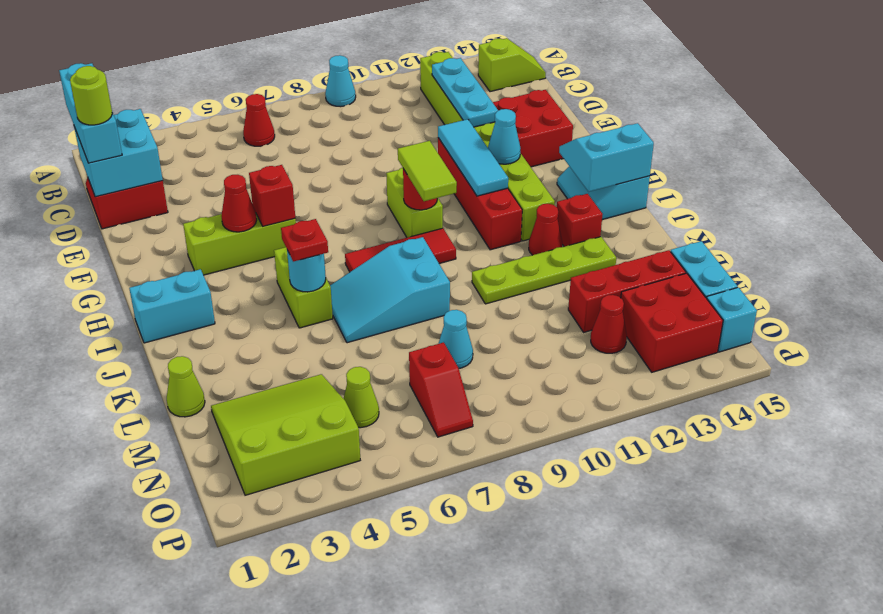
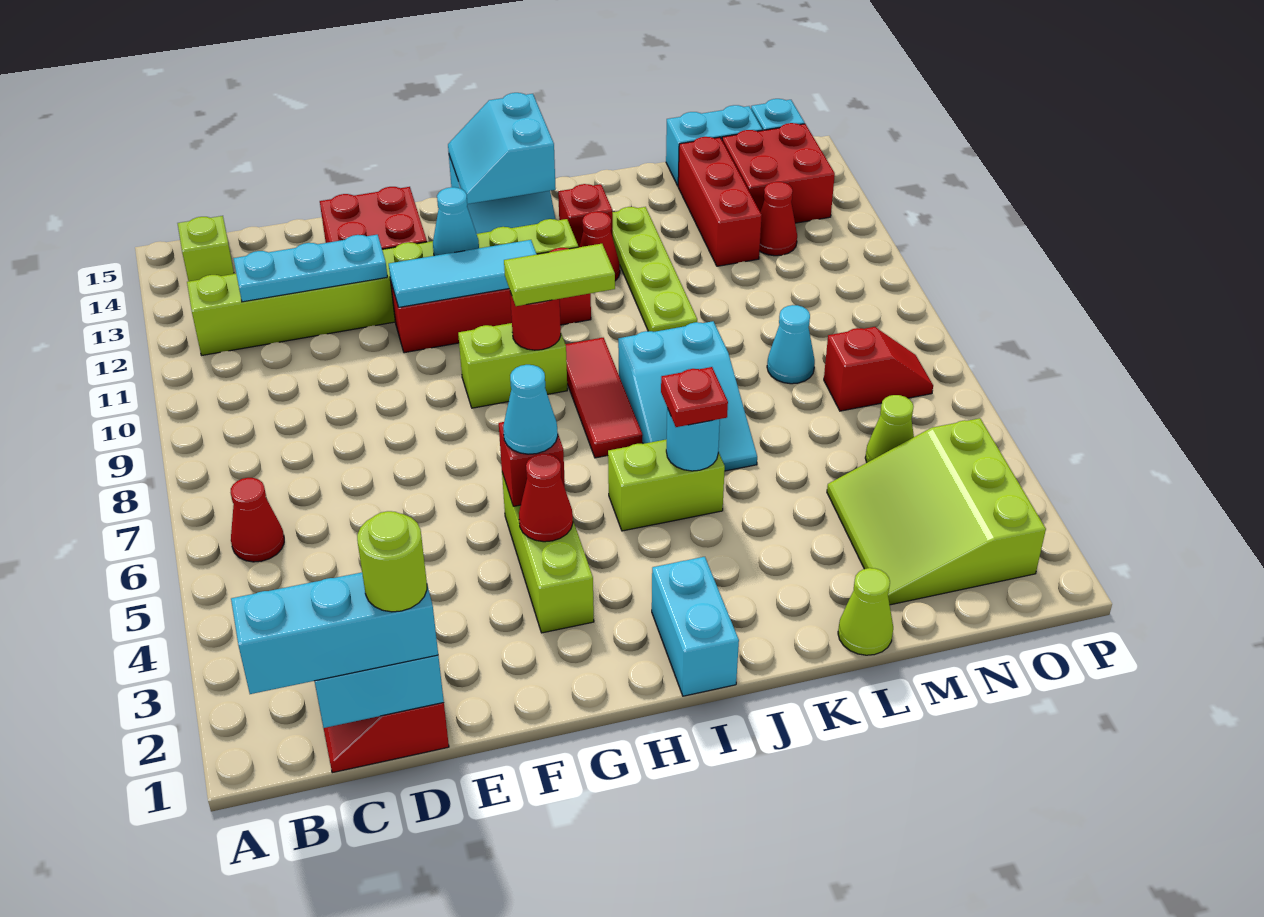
cyan cone A9 level 1 -> cyan cone G5 level 3

